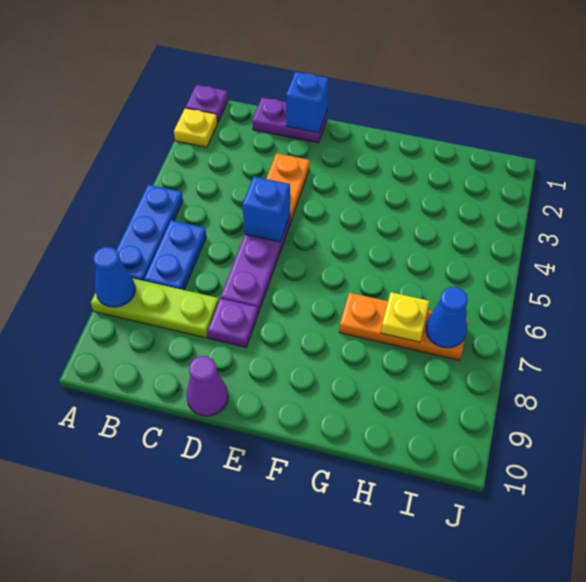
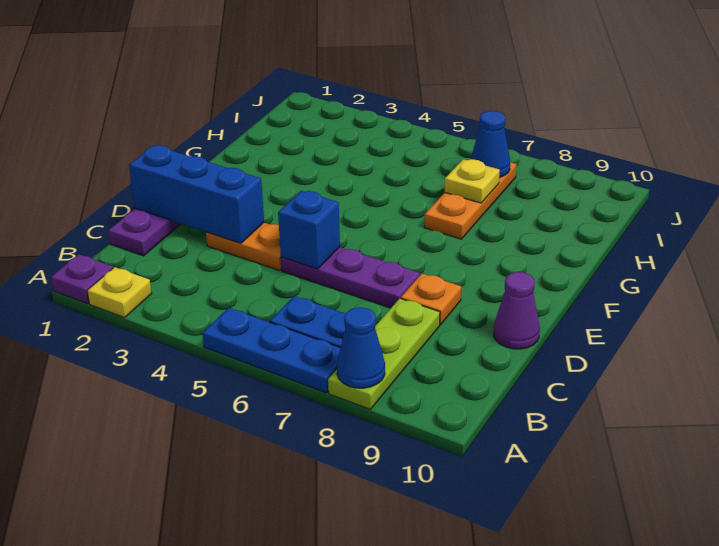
blue brick D1 level 2 -> blue brick D1:D3 level 2
purple plate D8 level 1 -> orange plate D8 level 1

